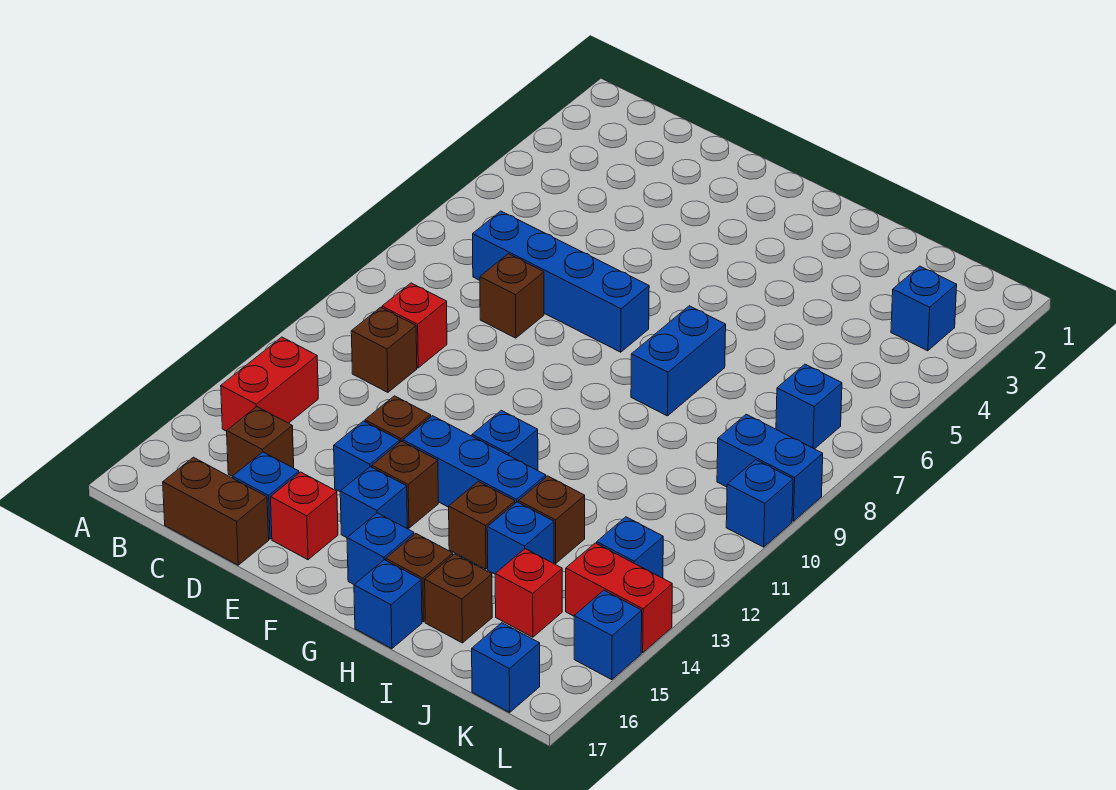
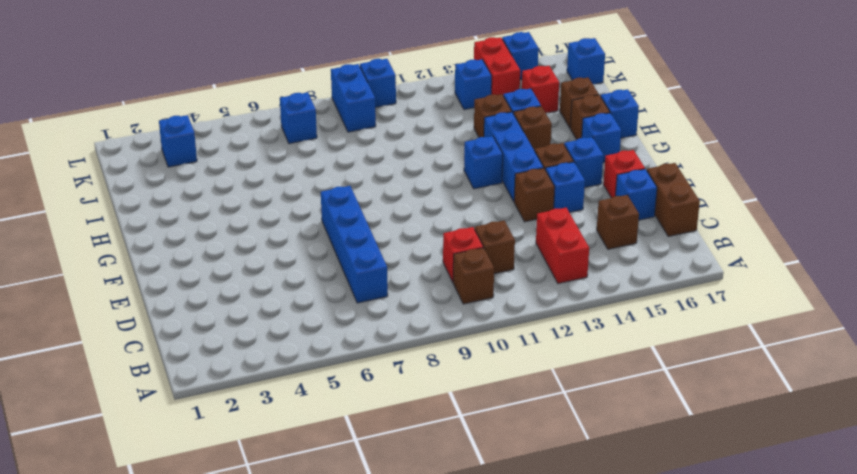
red brick B13:B14 level 1 -> red brick B13:C13 level 1
brown brick D8 level 1 -> brown brick B10 level 1
blue brick H7:H8 level 1 -> none

